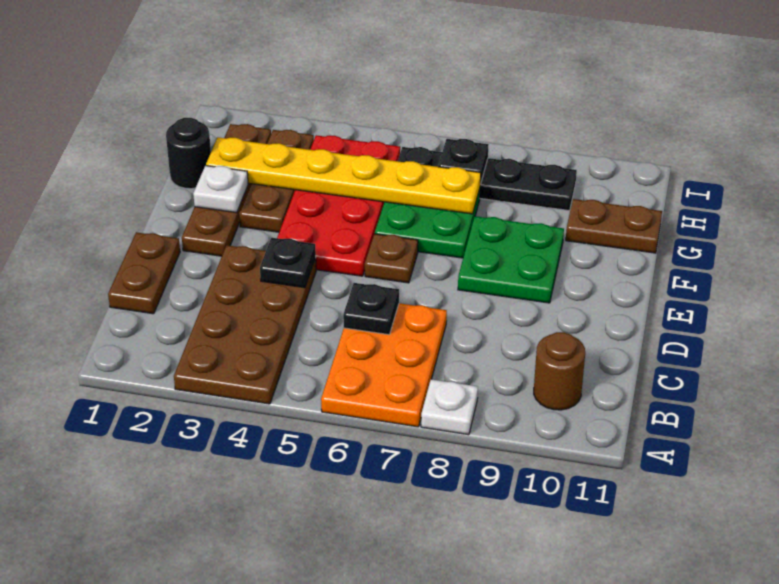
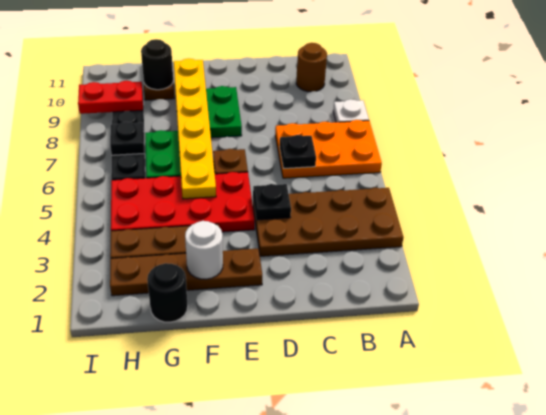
brown plate C1:D1 level 1 -> none
white plate F2 level 2 -> white round brick F2 level 2
yellow plate G2:G7 level 2 -> yellow plate F5:F10 level 2
none -> black round brick G10 level 2
none -> red plate H9:I9 level 2

